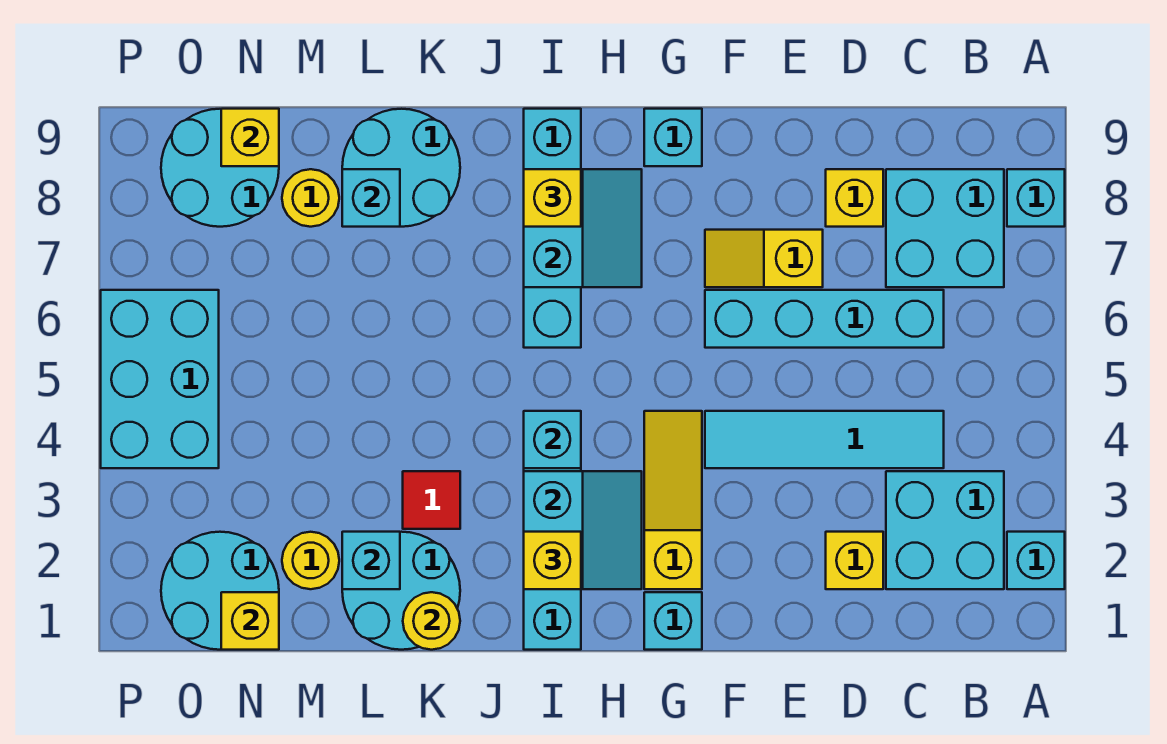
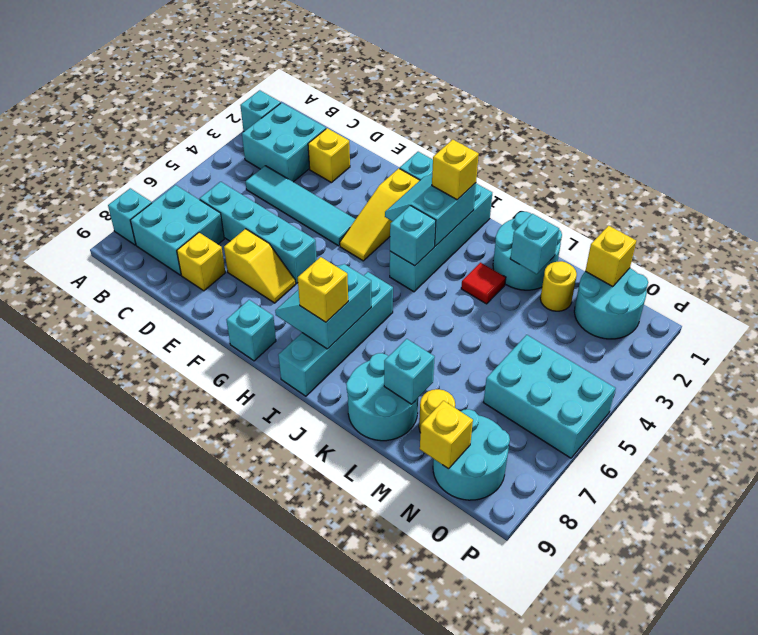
yellow round brick K1 level 2 -> none
cyan brick O4:P6 level 1 -> cyan brick N5:P6 level 1

